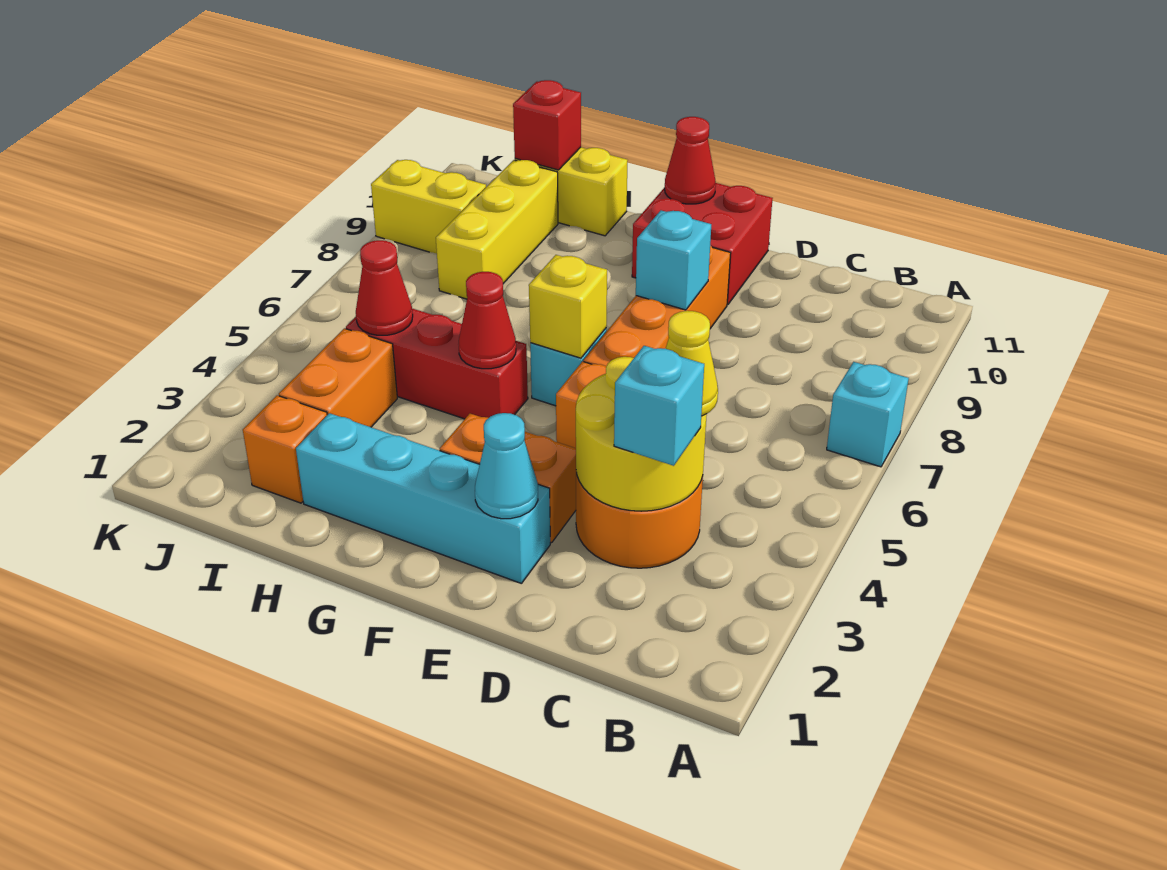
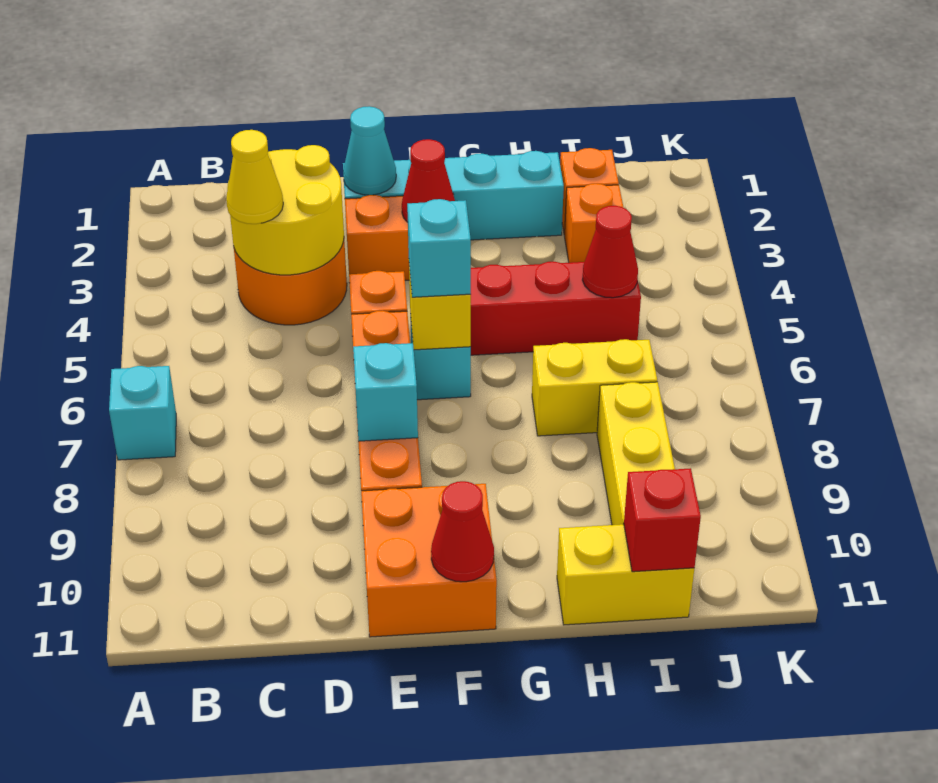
cyan brick C3 level 3 -> cyan brick F6 level 3
red brick E10:F11 level 1 -> orange brick E10:F11 level 1
red cone G5 level 2 -> red cone F3 level 2
orange brick I3:I4 level 1 -> orange brick I3 level 1
yellow brick J9:K9 level 1 -> yellow brick H7:I7 level 1

